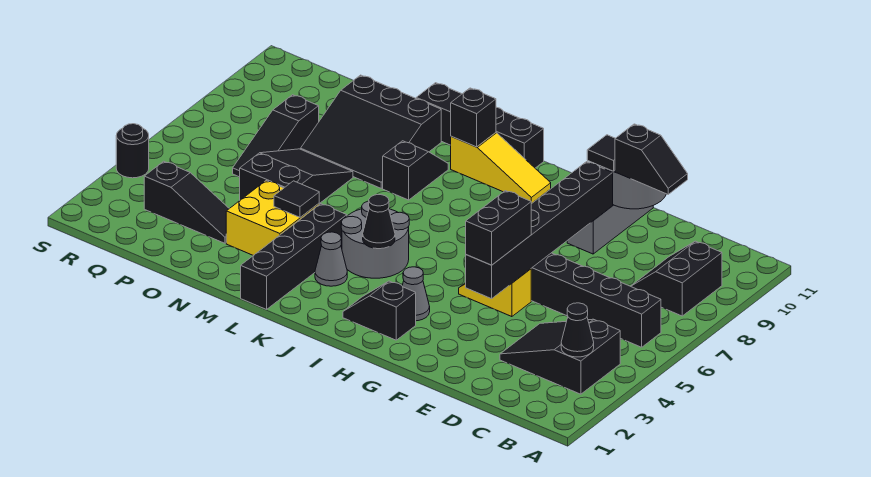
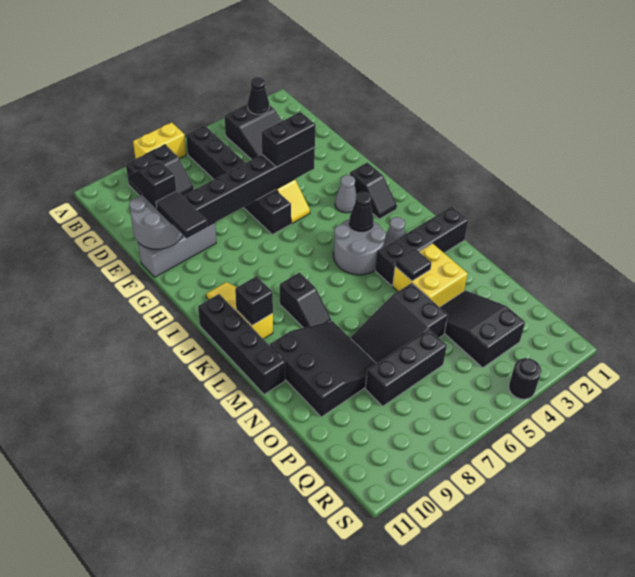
none -> yellow brick A7:A8 level 1
black tile F10 level 3 -> black tile F10:G10 level 3
black slope L8:L9 level 1 top 8 -> black slope K8:L8 level 1 top K
black slope O3:Q3 level 1 top Q -> black slope O3:Q4 level 1 top Q
black slope P6:P8 level 1 top 8 -> black brick P6:P8 level 1

